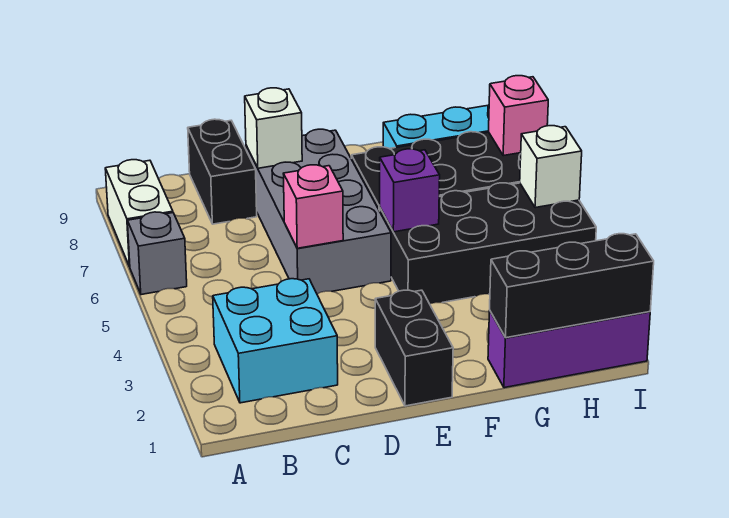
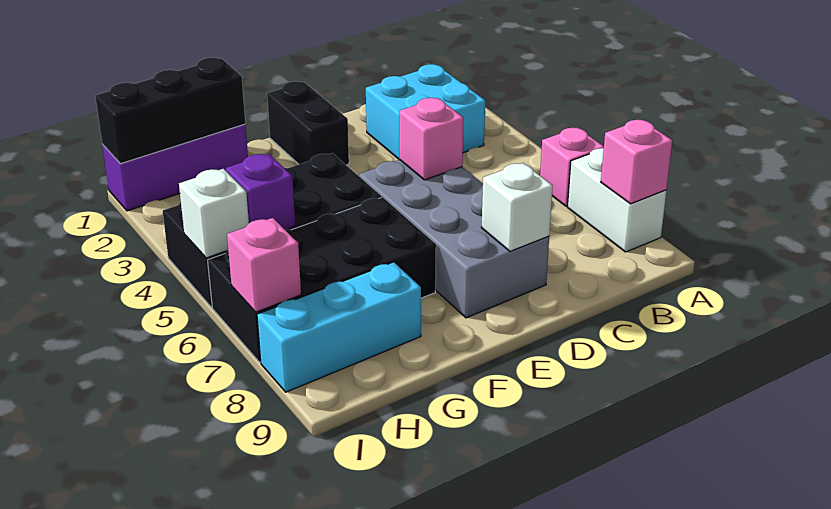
grey brick A6 level 1 -> pink brick A6 level 1
none -> pink brick A8 level 2
black brick C8:C9 level 1 -> none
purple brick F5 level 2 -> purple brick H5 level 2

